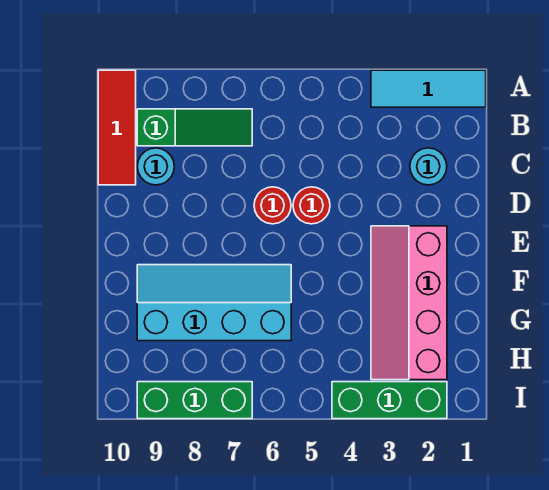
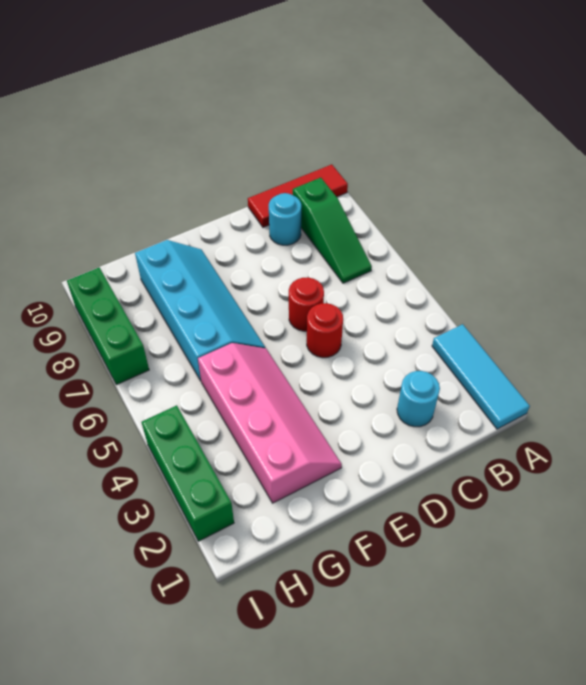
pink slope E2:H3 level 1 top 2 -> pink slope F2:G5 level 1 top G

